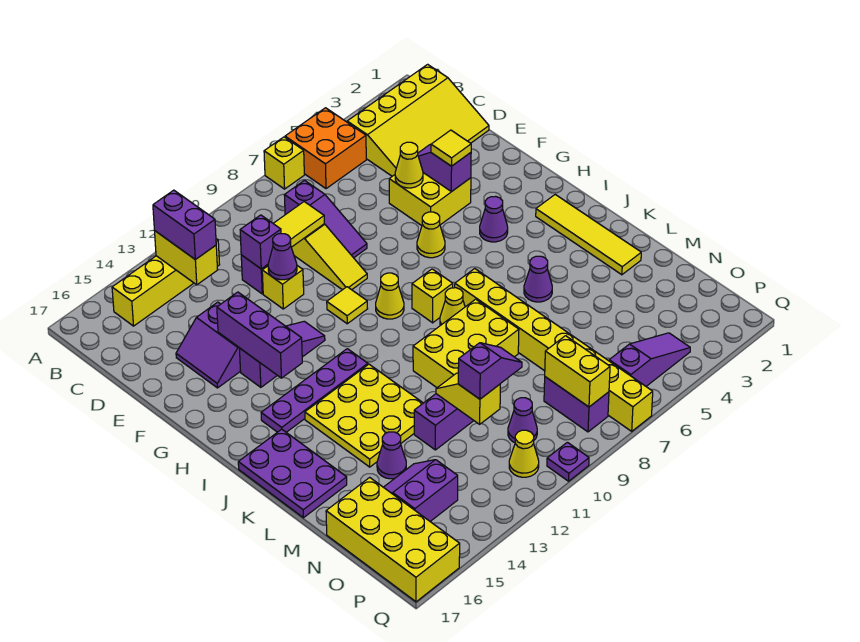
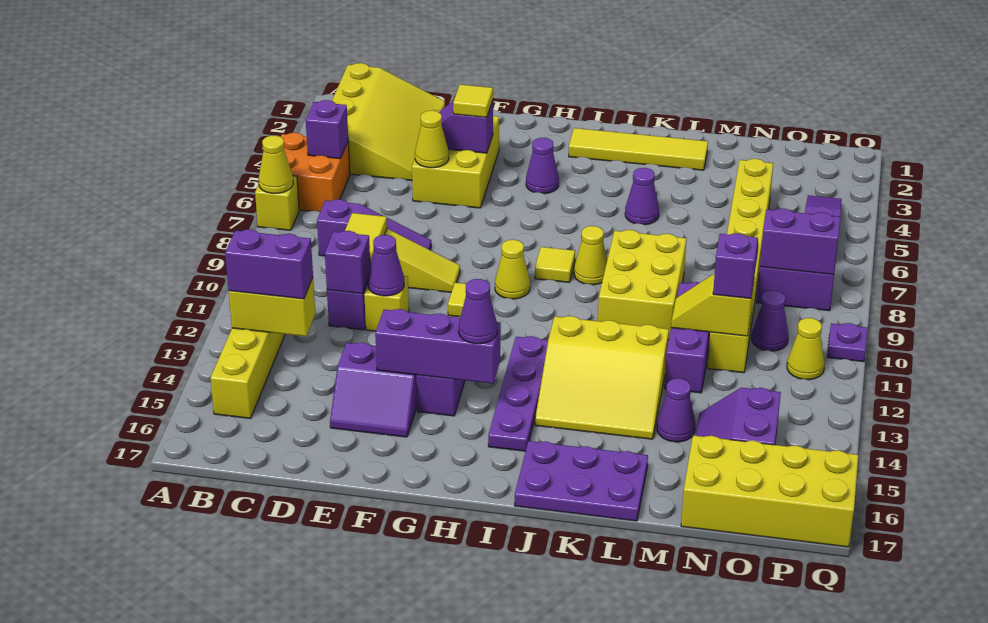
none -> purple brick B5 level 2
yellow brick E4:F5 level 1 -> yellow brick E3:F5 level 1
yellow cone G6 level 1 -> yellow cone A7 level 2
none -> purple cone H14 level 3
yellow brick I8 level 1 -> yellow tile I8 level 1
yellow brick J7:Q7 level 1 -> yellow brick N4:N11 level 1
yellow plate J12:L14 level 1 -> yellow slope J12:L14 level 1 top 12
yellow brick O8:P8 level 2 -> purple brick O8:P8 level 2

